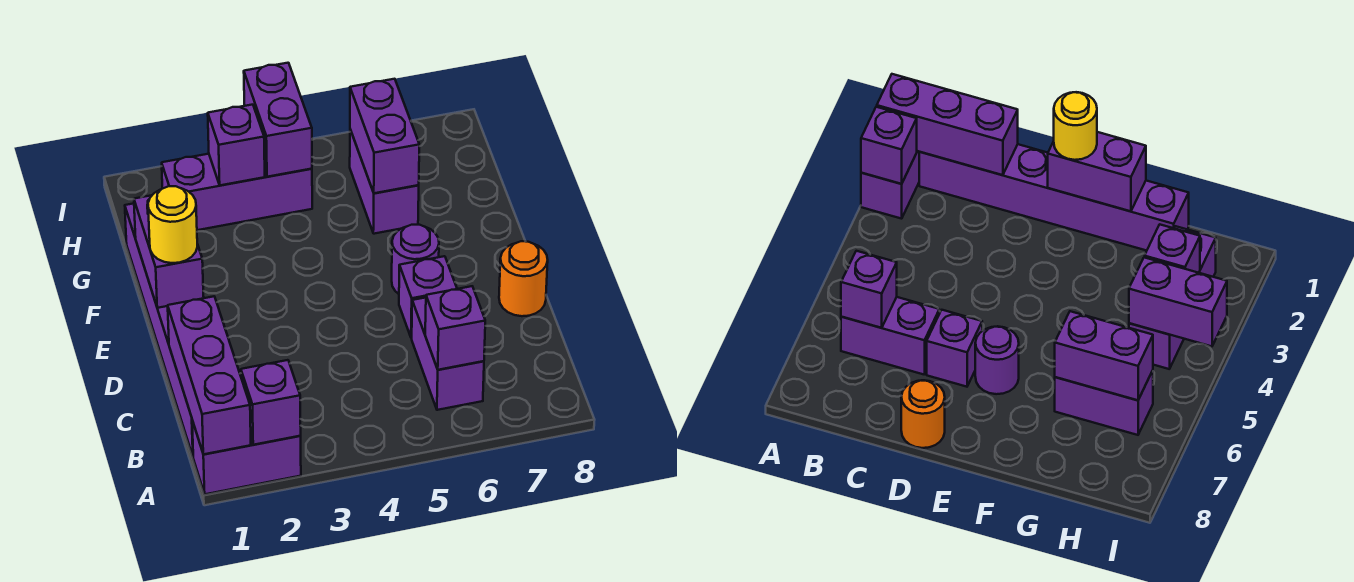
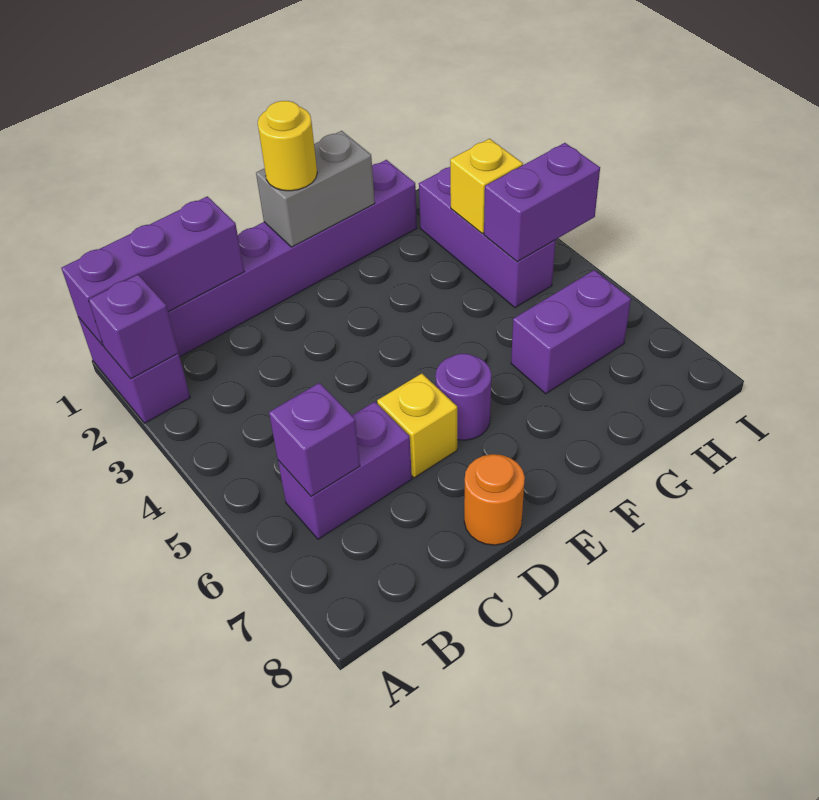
purple brick D6 level 1 -> yellow brick D6 level 1
purple brick E1:F1 level 2 -> grey brick E1:F1 level 2
purple brick G6:H6 level 2 -> none
purple brick H3 level 2 -> yellow brick H3 level 2

